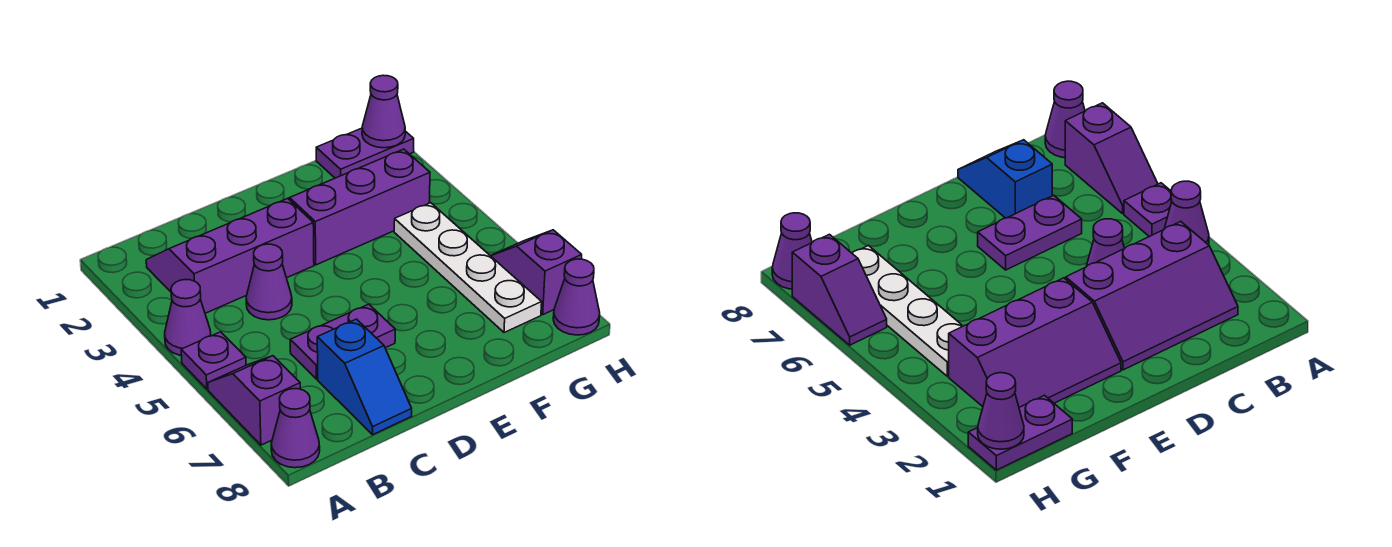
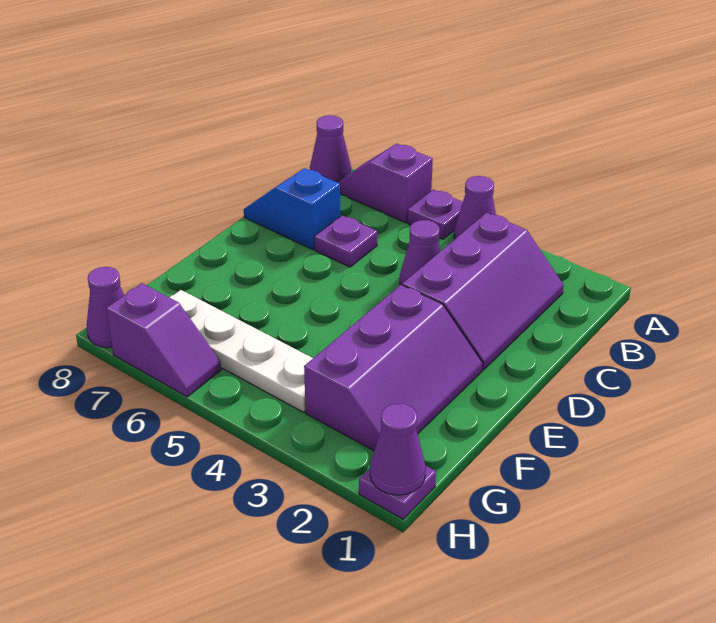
purple slope A6:A7 level 1 top 7 -> purple slope A6:A7 level 1 top 6
purple plate C6:D6 level 1 -> purple plate C6 level 1
purple plate G1:H1 level 1 -> purple plate H1 level 1

